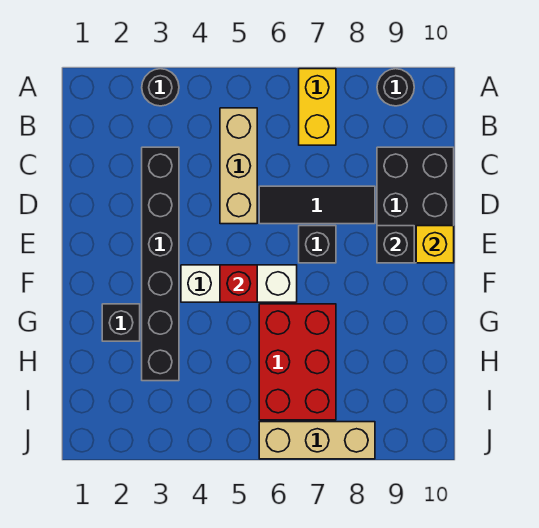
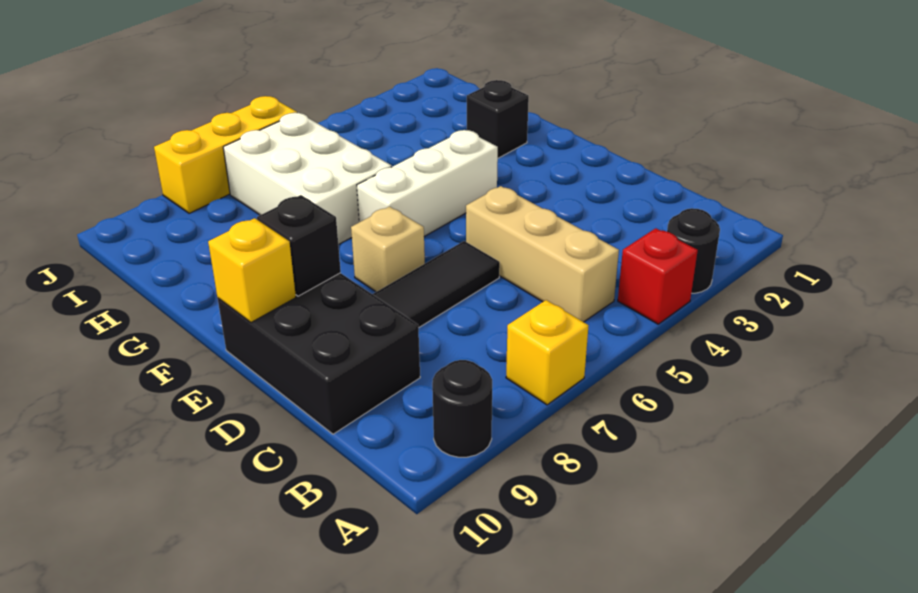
yellow brick A7:B7 level 1 -> yellow brick A7 level 1
black brick C3:H3 level 1 -> none
black brick E7 level 1 -> tan brick E7 level 1
red brick F5 level 2 -> red brick A4 level 1
red brick G6:I7 level 1 -> white brick G6:I7 level 1
tan brick J6:J8 level 1 -> yellow brick J6:J8 level 1

